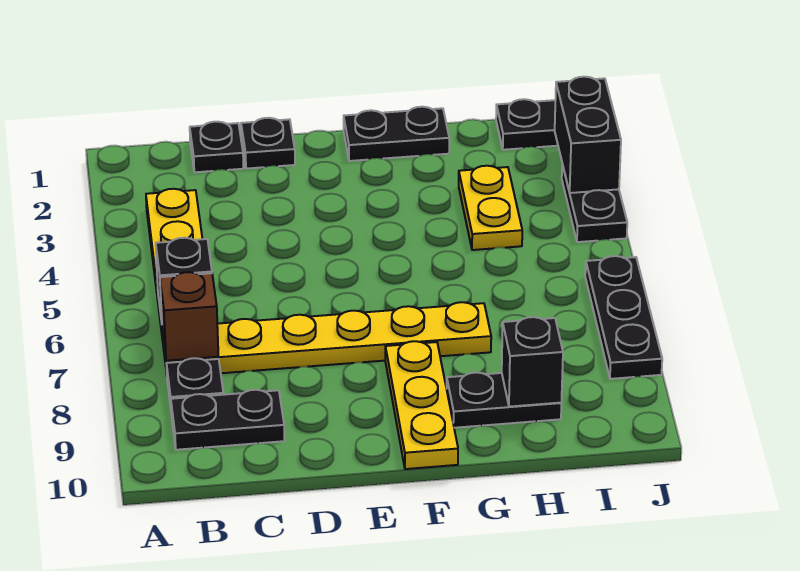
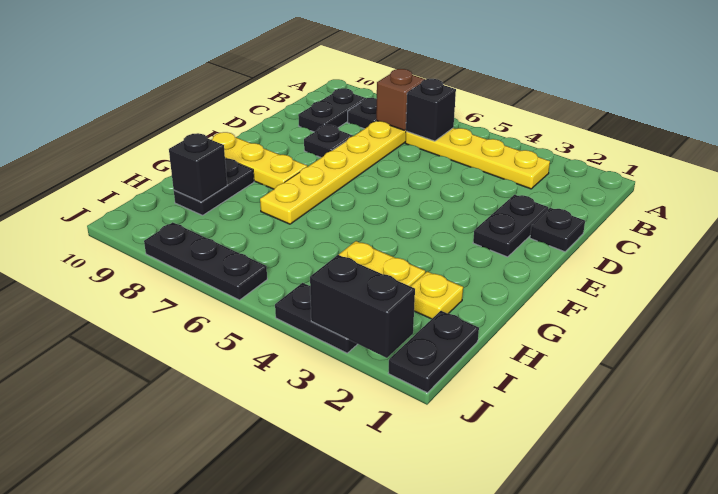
black plate C1 level 1 -> black plate D8 level 1
black plate F1:G1 level 1 -> black plate D2:E2 level 1
none -> yellow plate H2 level 1

